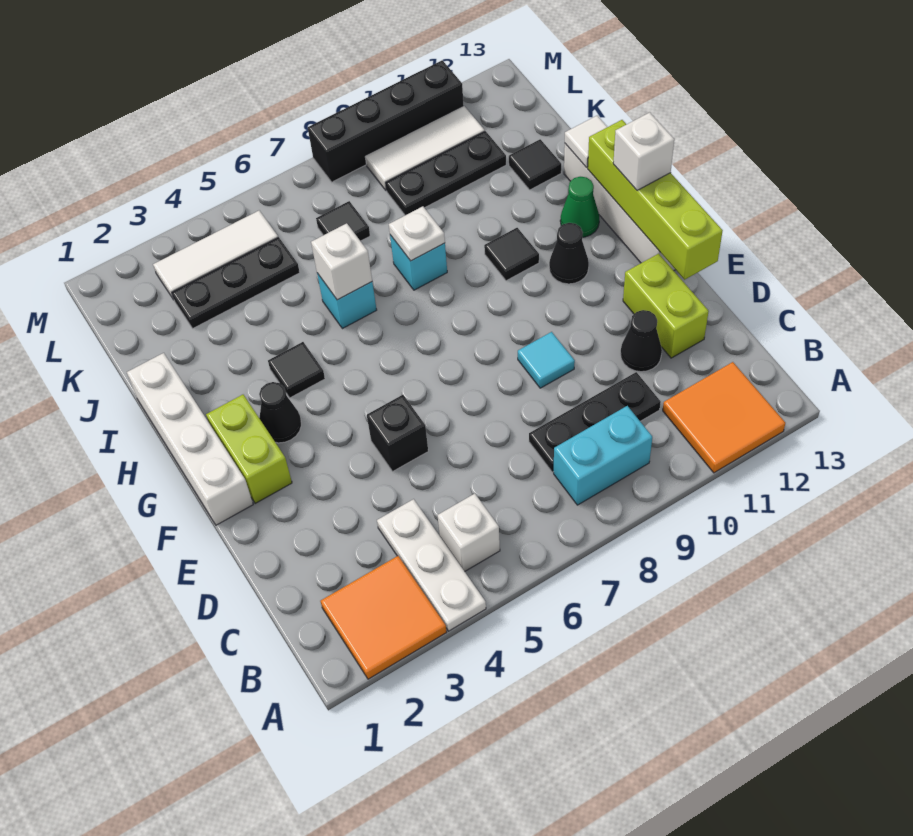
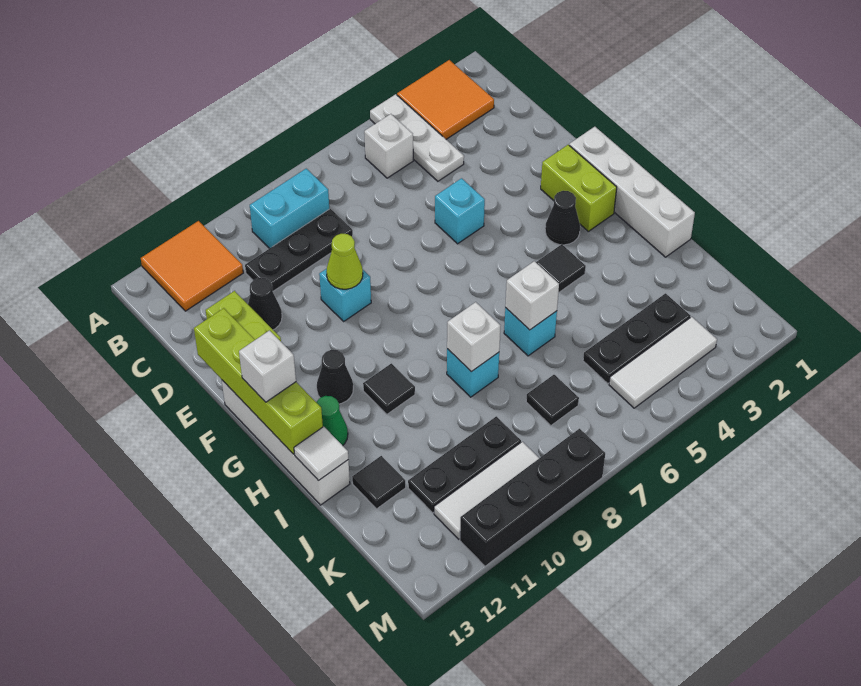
black brick E5 level 1 -> cyan brick E5 level 1
cyan tile E9 level 1 -> cyan brick E9 level 1
none -> lime cone E9 level 2
white plate I8 level 2 -> white brick I8 level 2

